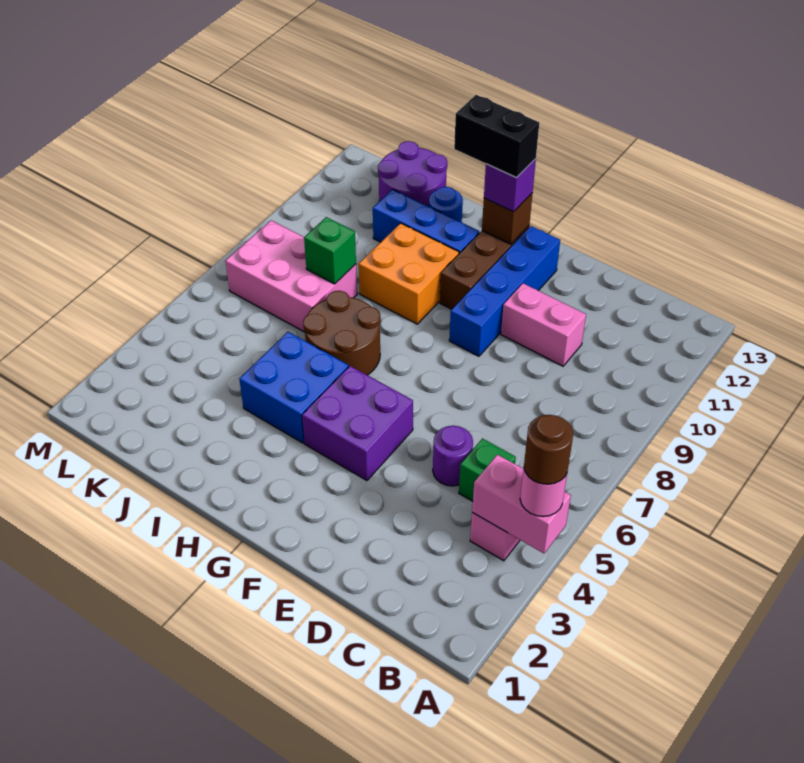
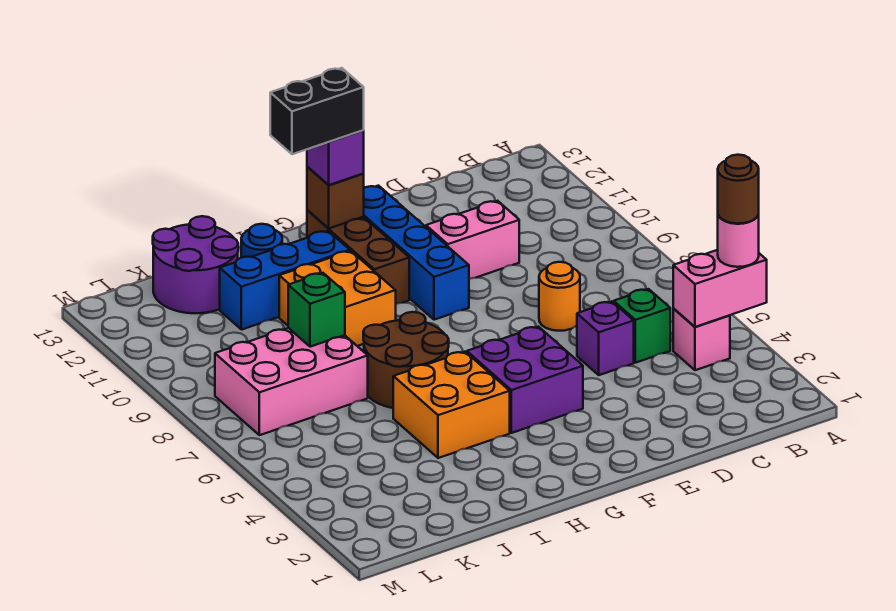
purple round brick D5 level 1 -> purple brick D5 level 1
none -> orange round brick D7 level 1
blue brick H4:I5 level 1 -> orange brick H4:I5 level 1

